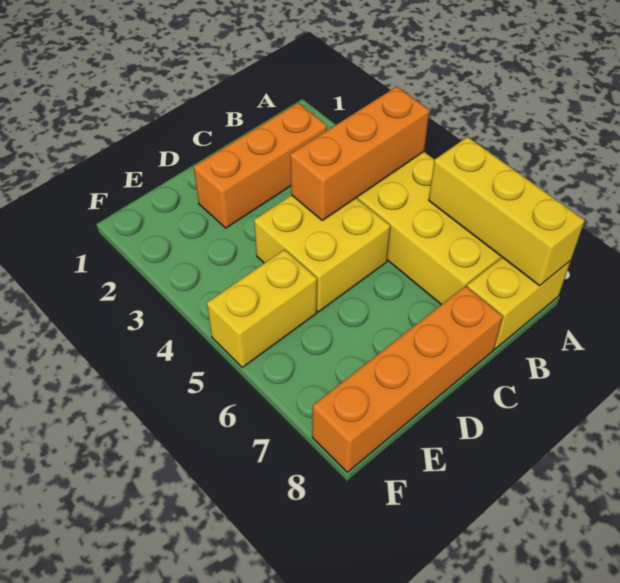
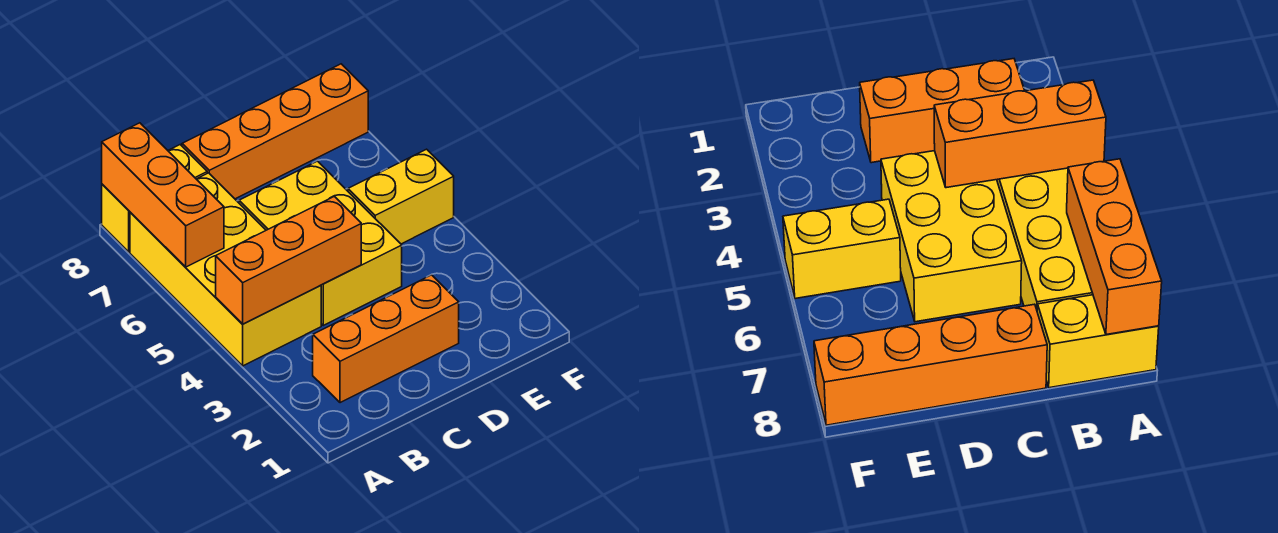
yellow brick A6:A8 level 2 -> orange brick A6:A8 level 2
yellow brick C4:D5 level 1 -> yellow brick C4:D6 level 1

